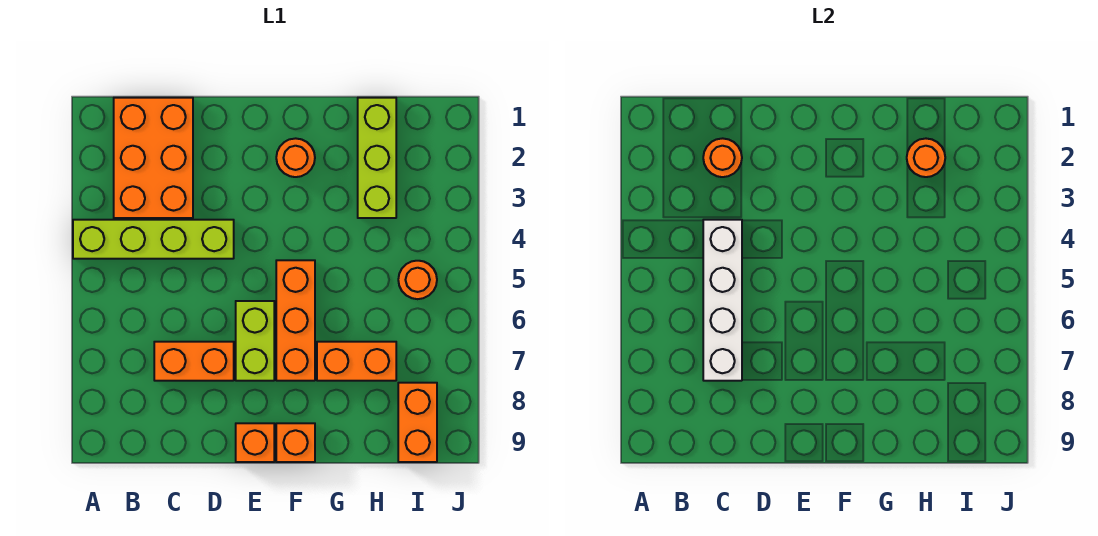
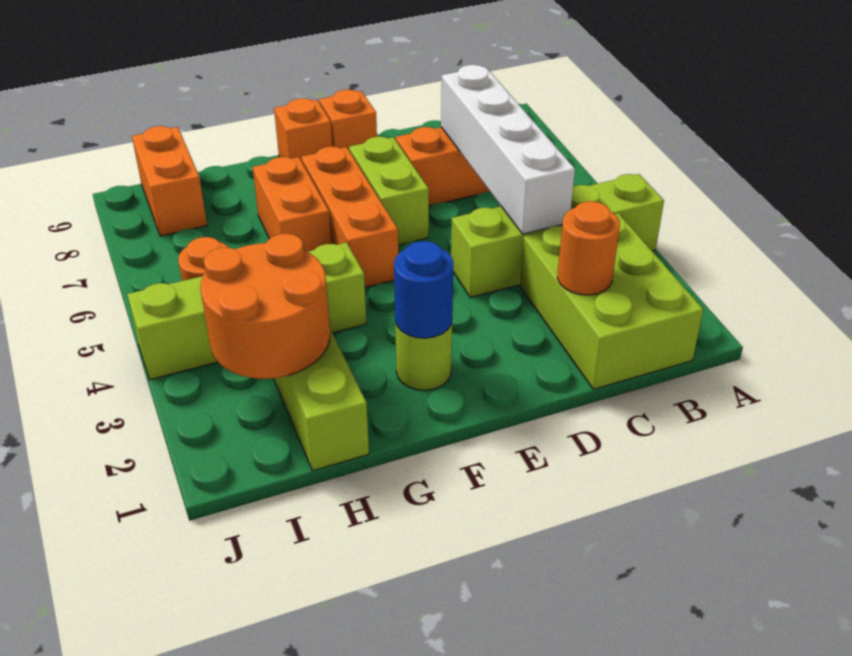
orange brick B1:C3 level 1 -> lime brick B1:C3 level 1
orange round brick F2 level 1 -> lime round brick F2 level 1
none -> blue round brick F2 level 2
none -> lime brick G4:J4 level 1
orange brick G7:H7 level 1 -> orange brick G6:G7 level 1
orange round brick H2 level 2 -> orange round brick H2:I3 level 2

